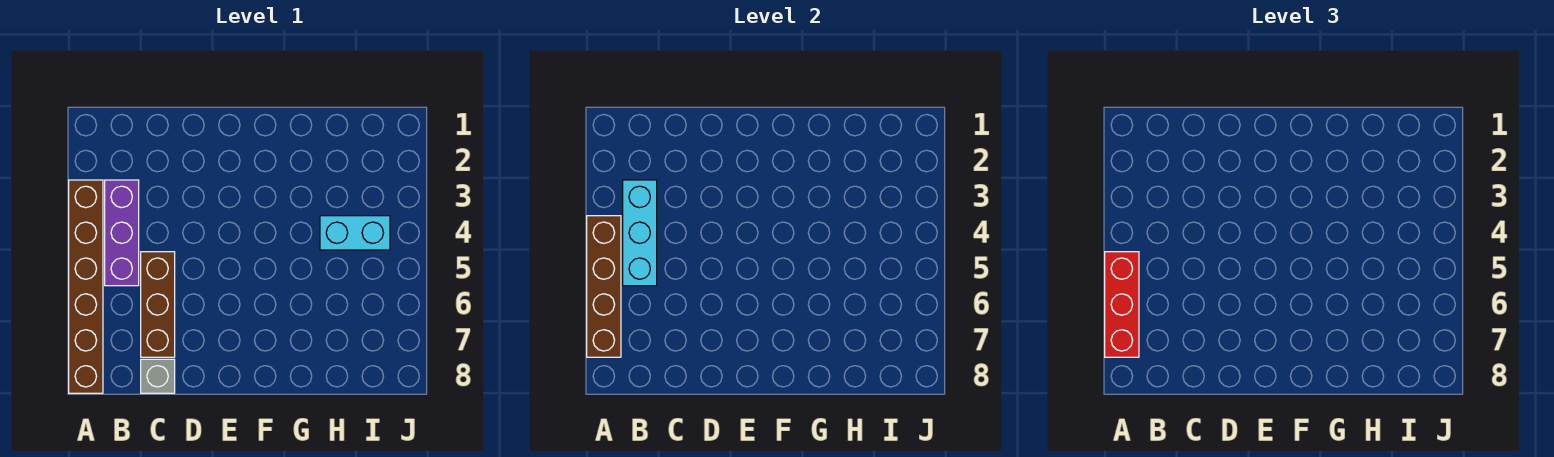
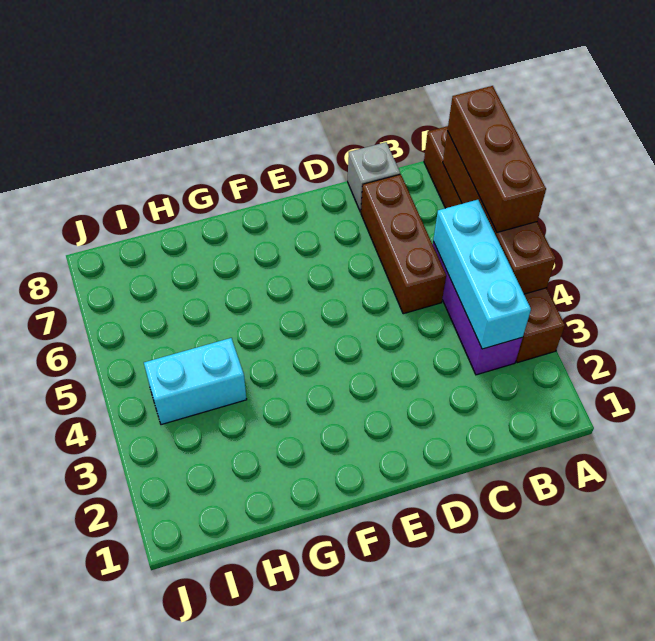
red brick A5:A7 level 3 -> brown brick A5:A7 level 3

